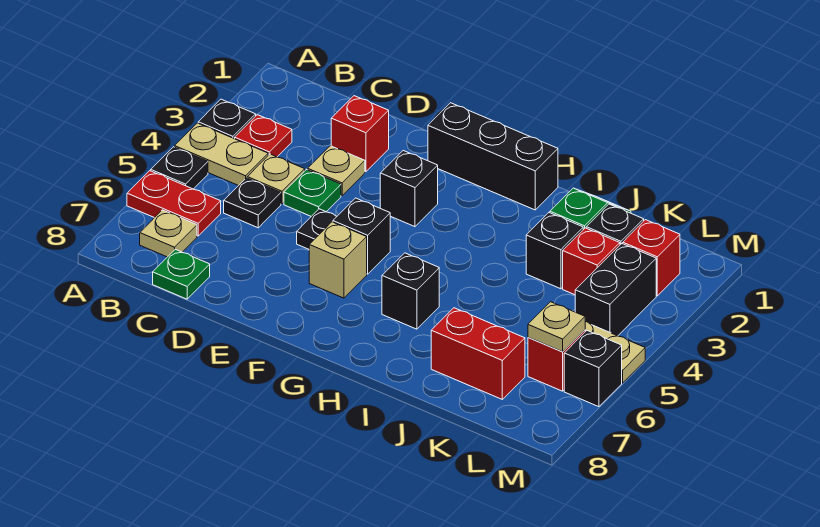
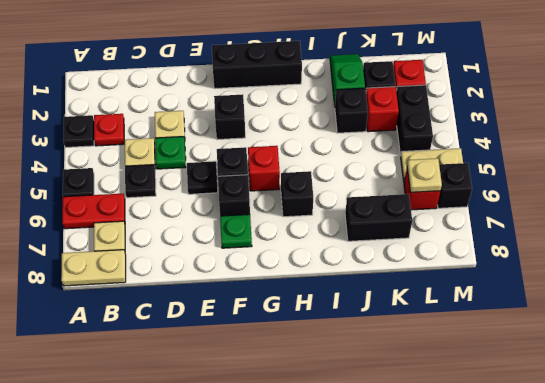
tan plate A4:B4 level 1 -> tan plate A8:B8 level 1
green plate C8 level 1 -> green plate F7 level 1
red brick D2 level 1 -> red brick G5 level 1
tan brick F6 level 1 -> black brick F6 level 1
red brick J7:K7 level 1 -> black brick J7:K7 level 1

